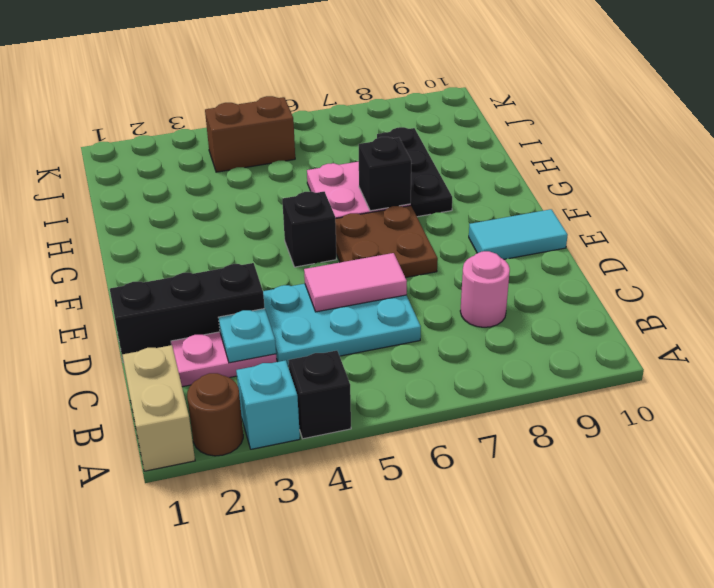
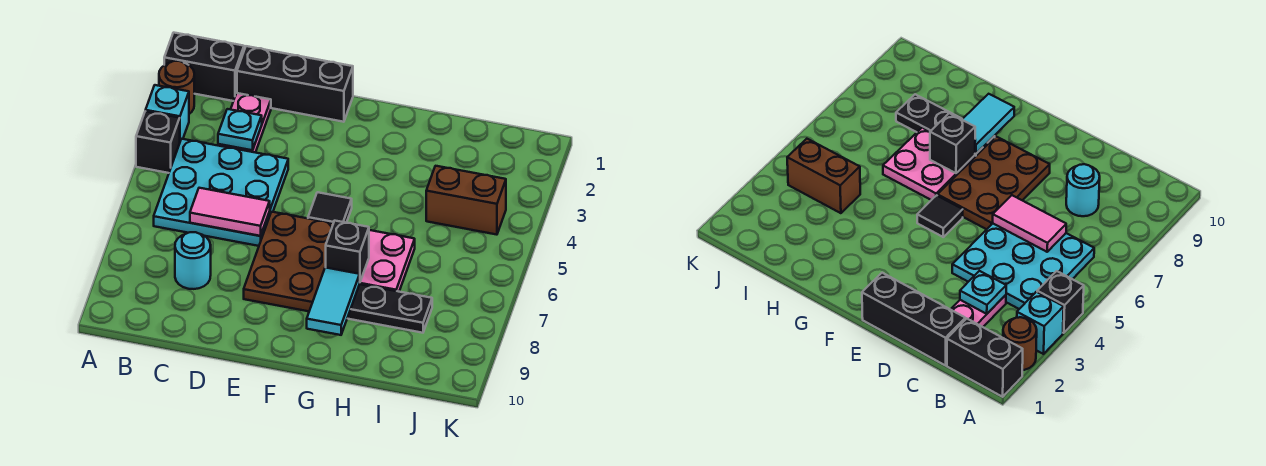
tan brick A1:B1 level 1 -> black brick A1:B1 level 1
cyan plate C4:D6 level 1 -> cyan plate B4:D6 level 1
pink round brick C8 level 1 -> cyan round brick C8 level 1
black brick D1:D3 level 1 -> black brick C1:E1 level 1
pink tile D5:D6 level 2 -> pink tile C6:D6 level 2
brown plate E6:F7 level 1 -> brown plate E6:F8 level 1
cyan tile E9:E10 level 1 -> cyan tile G8:G9 level 2
black brick F5 level 1 -> black tile F5 level 1
brown brick J4:J5 level 1 -> brown brick I4:J4 level 1

